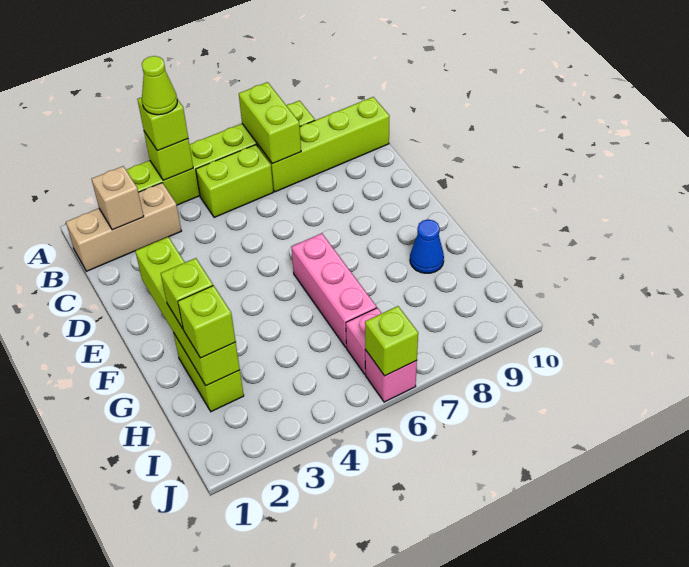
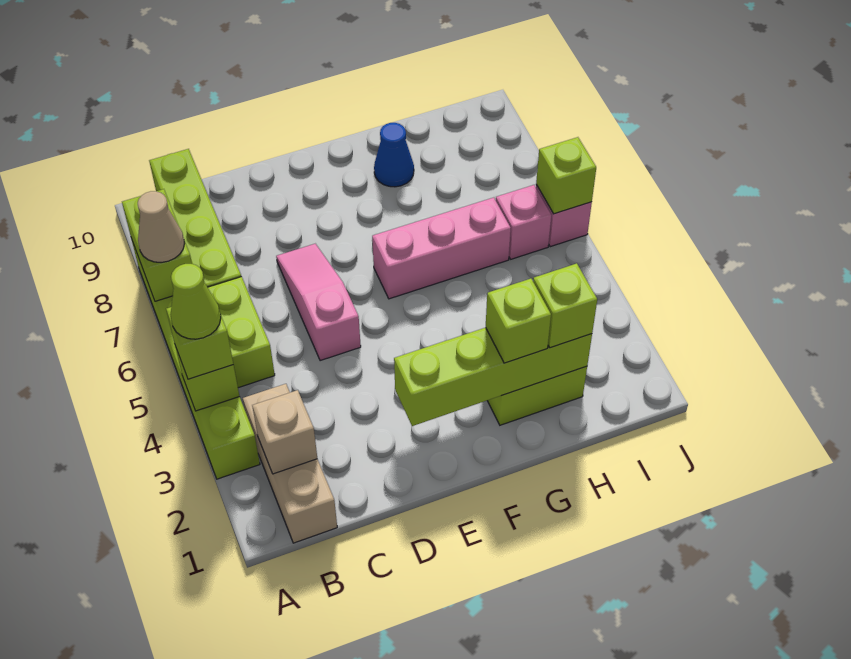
lime brick A7:B7 level 2 -> lime brick A7:A8 level 2
none -> tan cone A7 level 3
none -> pink slope D5:D7 level 1 top 5

